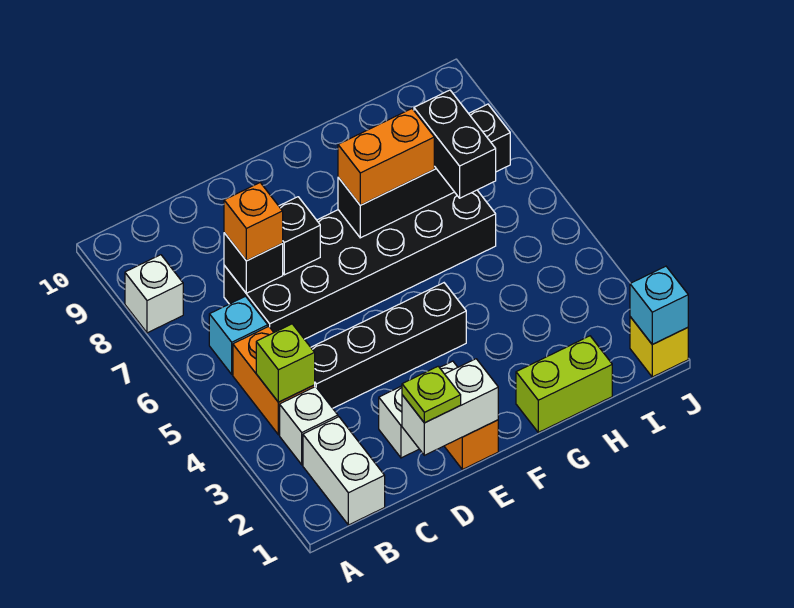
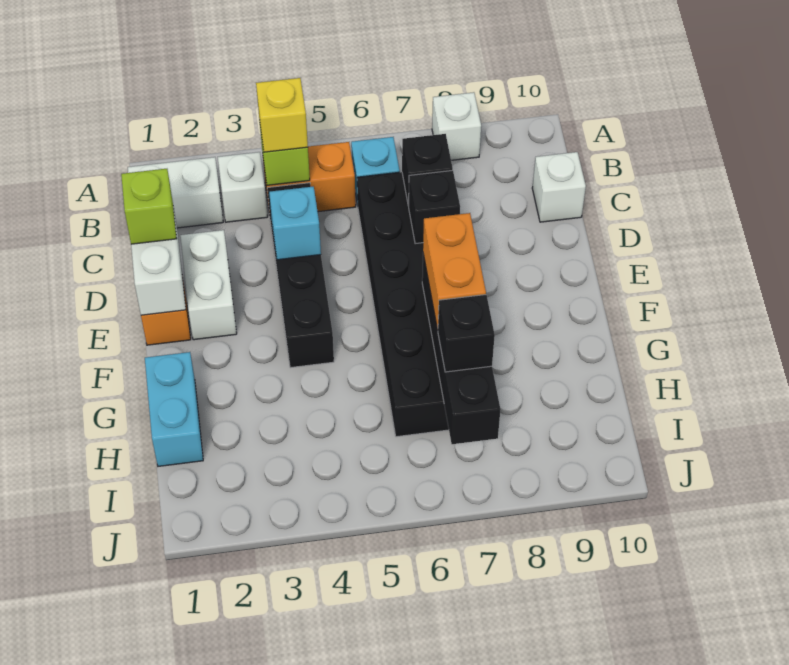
orange brick C7 level 3 -> none
none -> white brick C10 level 1
lime plate D1 level 3 -> lime brick D1 level 3
lime brick G1:H1 level 1 -> cyan brick G1:H1 level 1
black brick H6:H7 level 3 -> black brick H7 level 3
yellow brick J1 level 1 -> yellow brick B4 level 3
cyan brick J1 level 2 -> cyan brick D4 level 2

